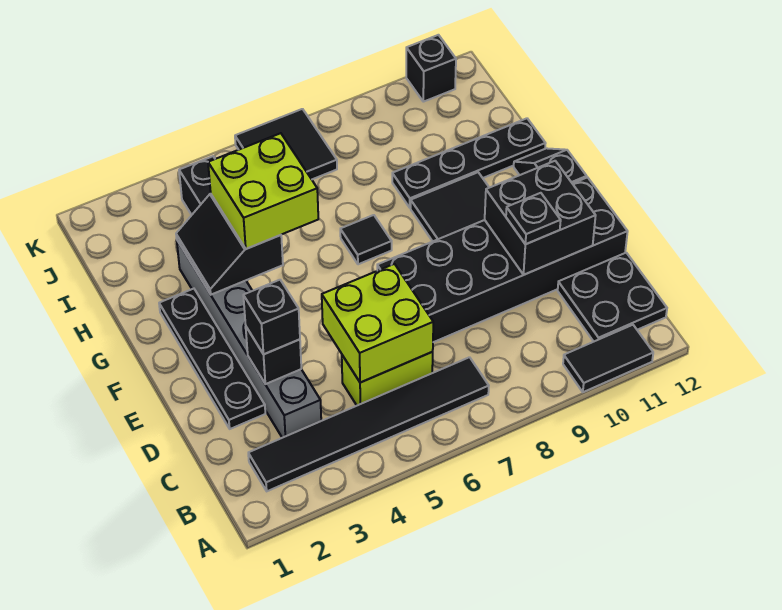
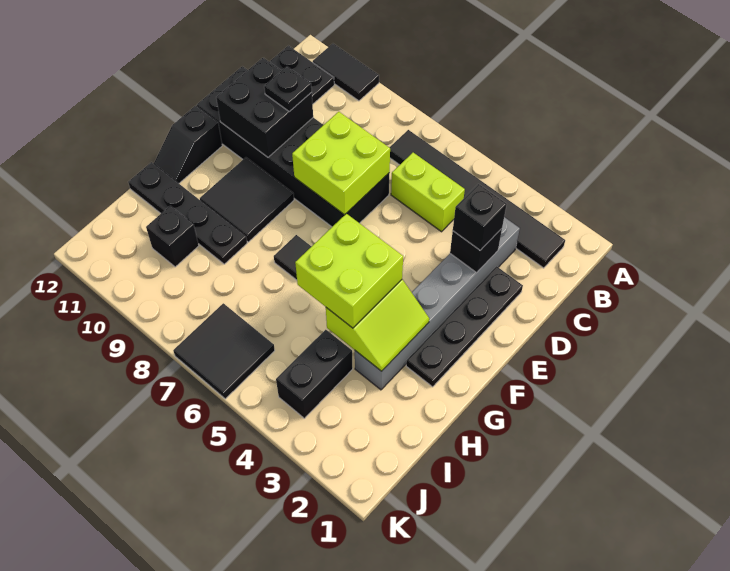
lime brick C5:D6 level 2 -> lime brick D7:E8 level 2
black slope G3:H4 level 2 top 4 -> lime slope G3:H4 level 2 top 4
black brick K11 level 1 -> black brick I10 level 1

